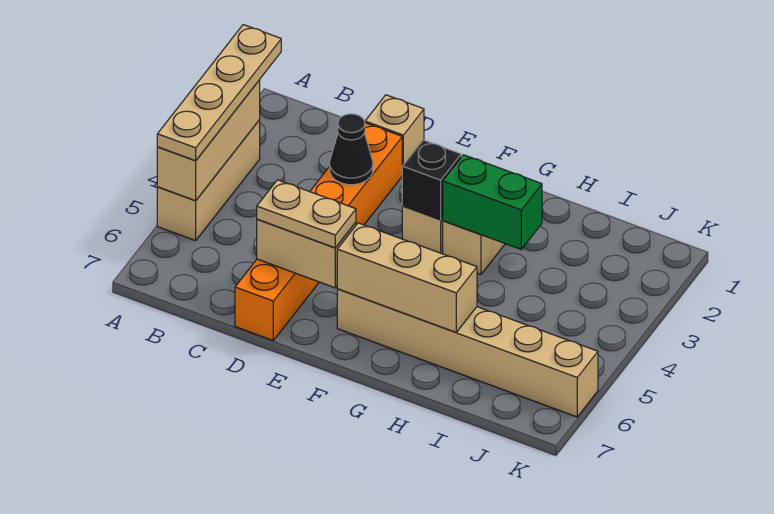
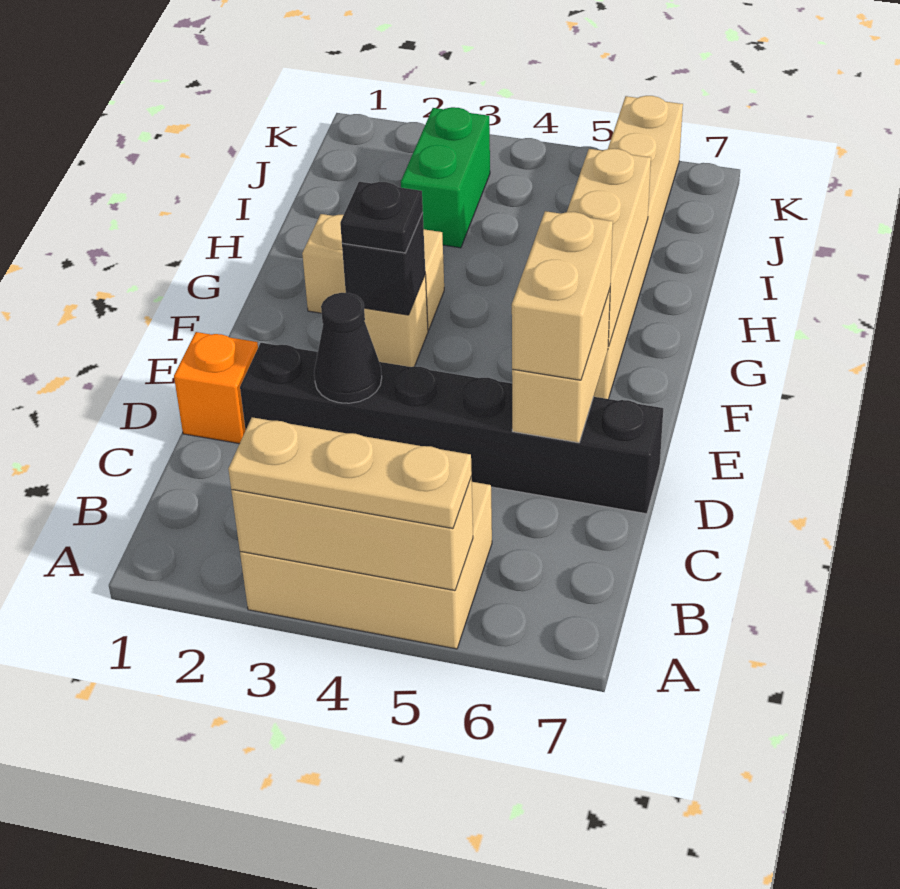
tan plate A2:A5 level 3 -> tan plate A3:A5 level 3
tan brick A3:A5 level 1 -> tan brick A3:B5 level 1
tan brick D1 level 1 -> orange brick D1 level 1
orange brick D2:D7 level 1 -> black brick D2:D7 level 1
tan plate D6:E6 level 3 -> tan brick D6:E6 level 3
none -> black plate F3 level 3
green brick G3:H3 level 2 -> green brick I3:J3 level 1

